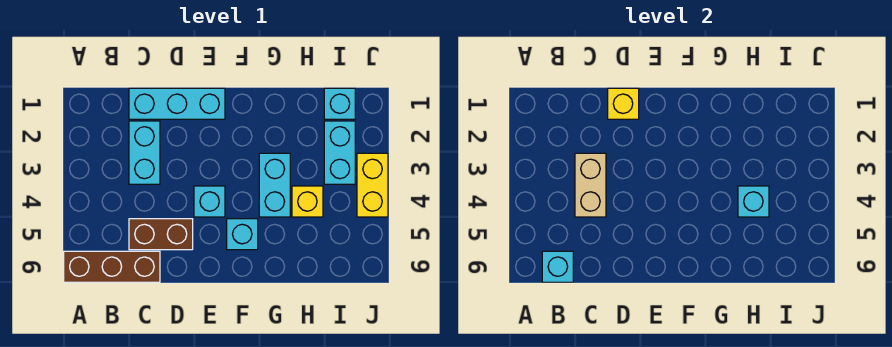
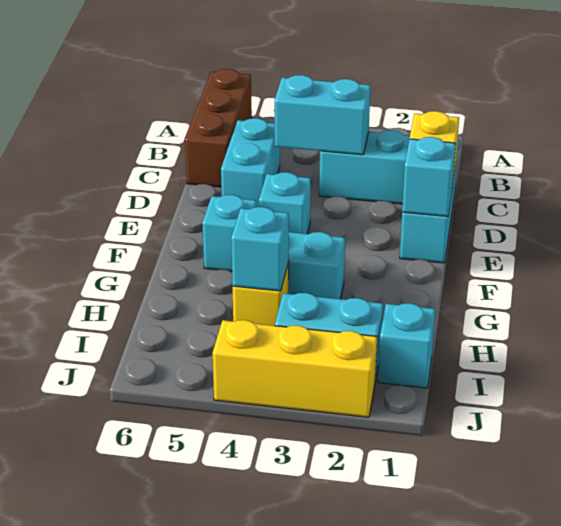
cyan brick B6 level 2 -> cyan brick E1 level 2
tan brick C3:C4 level 2 -> cyan brick C3:C4 level 2
brown brick C5:D5 level 1 -> cyan brick C5:D5 level 1
yellow brick J3:J4 level 1 -> yellow brick J2:J4 level 1

